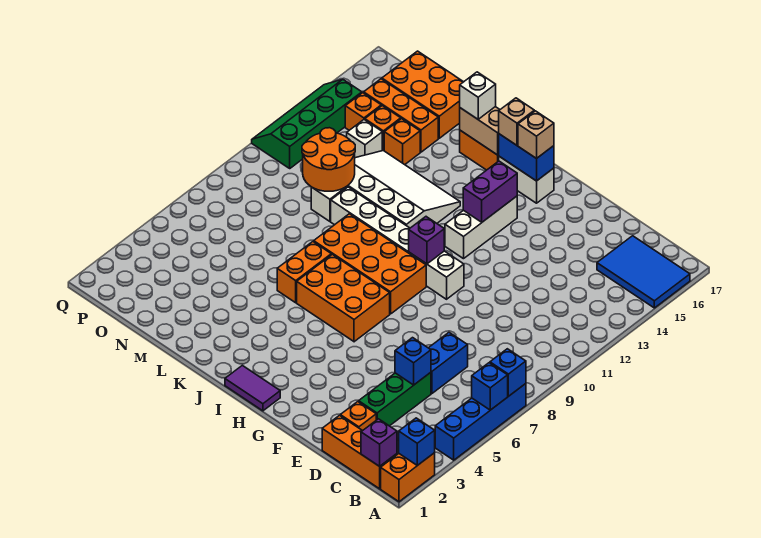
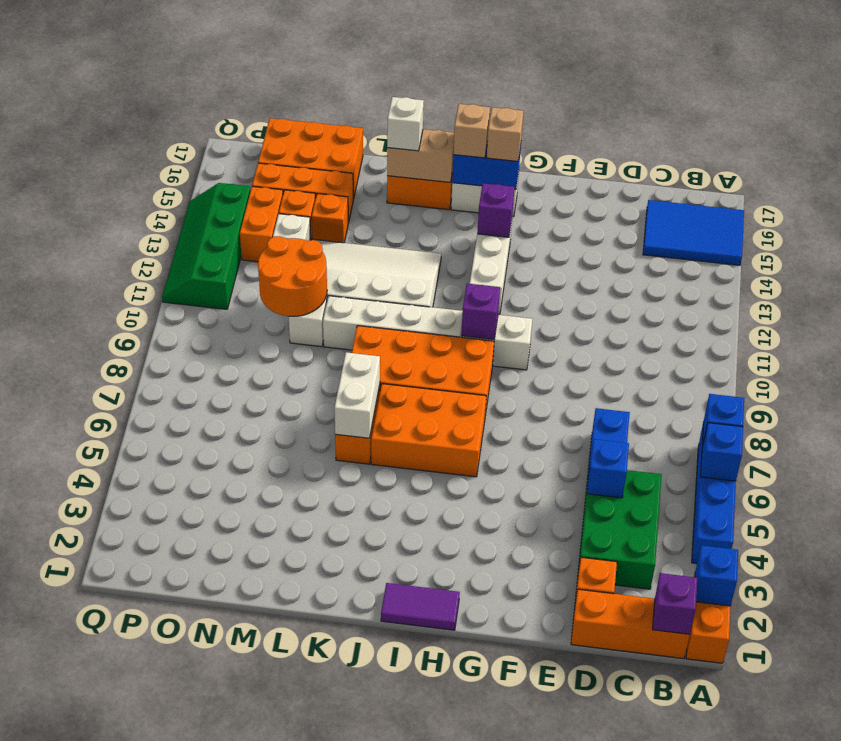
green brick D3:D5 level 1 -> green brick C3:D5 level 1
purple brick H13:H14 level 2 -> purple brick H14 level 2
none -> white brick K6:K7 level 2
orange brick O14 level 1 -> orange brick O13:O14 level 1

